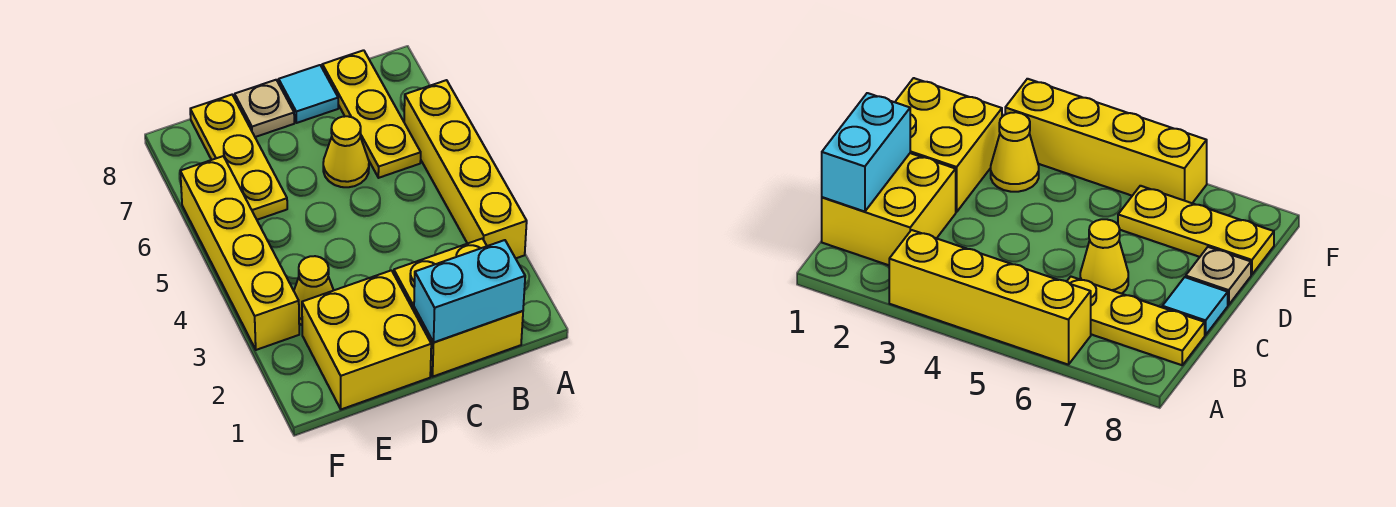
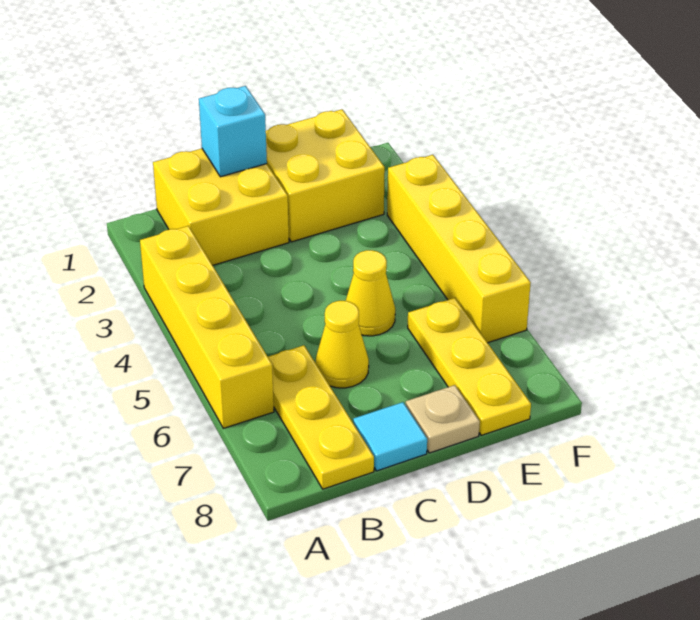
cyan brick B1:C1 level 2 -> cyan brick C1 level 2
yellow cone E3 level 1 -> yellow cone D5 level 1

